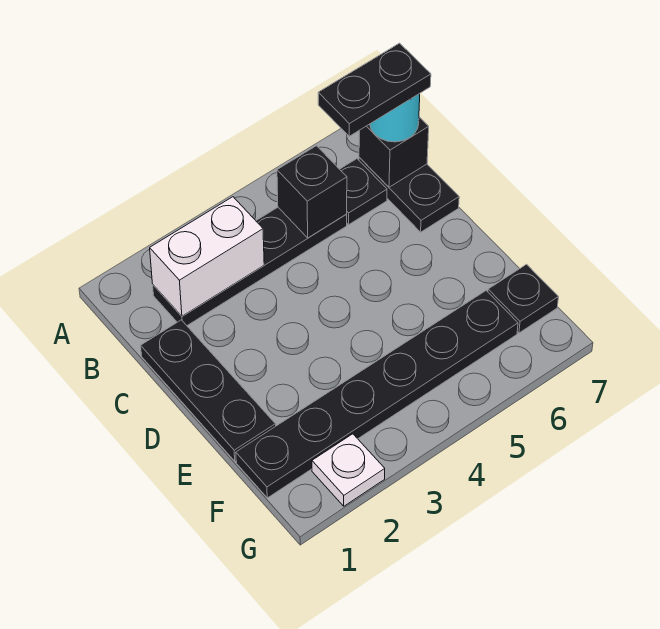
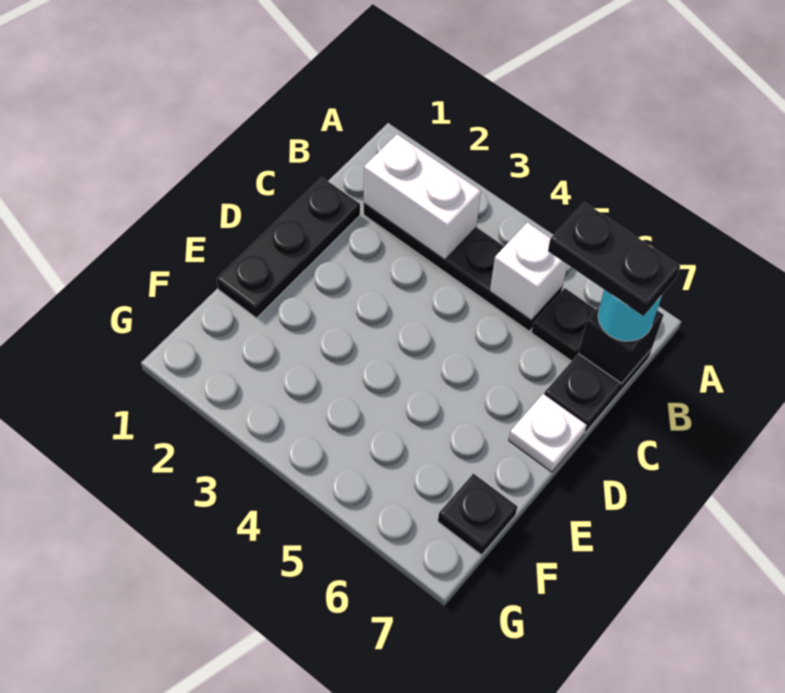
black brick B5 level 2 -> white brick B5 level 2
black plate F1:F6 level 1 -> none
white plate G2 level 1 -> white plate D7 level 1

